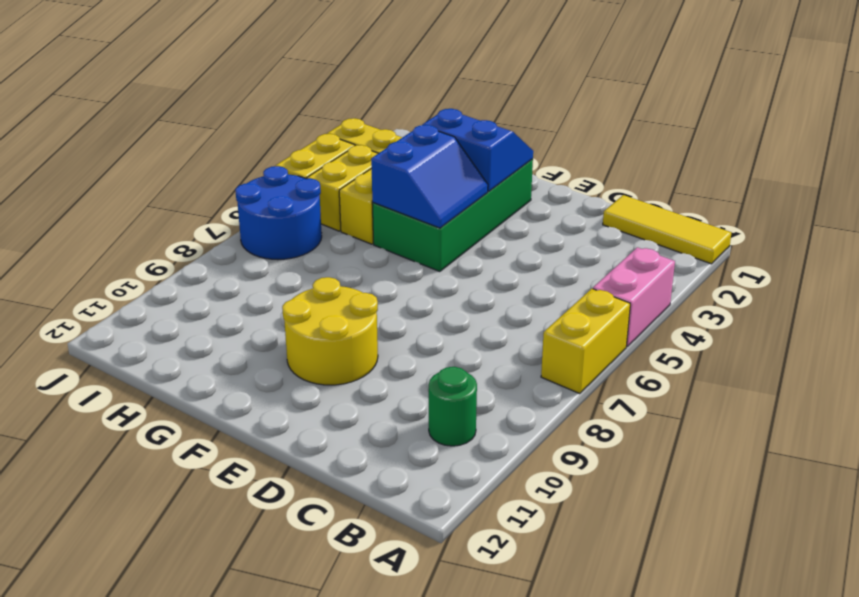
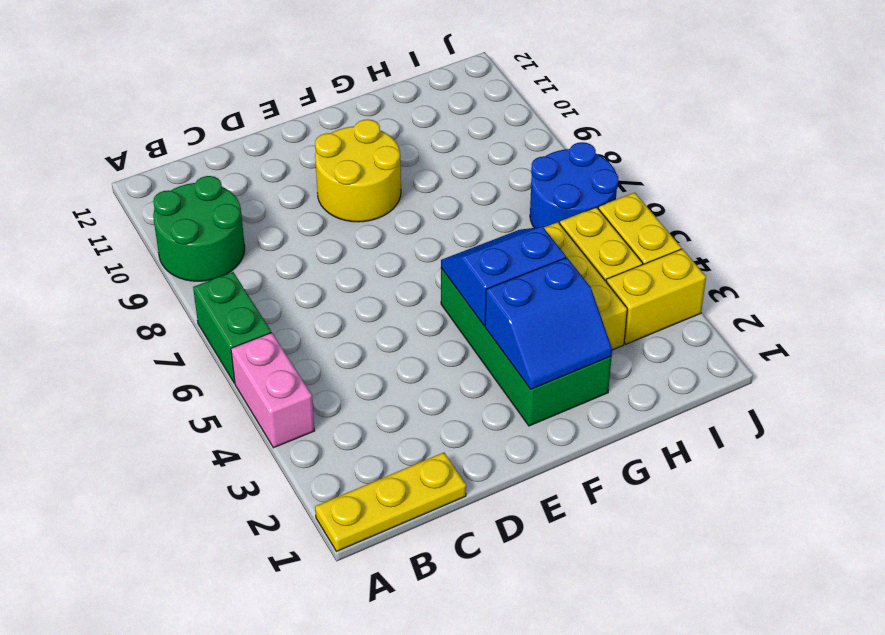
yellow tile A1:C1 level 1 -> yellow plate A1:C1 level 1
yellow brick A6:A7 level 1 -> green brick A6:A7 level 1
green round brick B10 level 1 -> green round brick A9:B10 level 1
blue slope F4:G5 level 2 top G -> blue slope F4:G5 level 2 top 4

